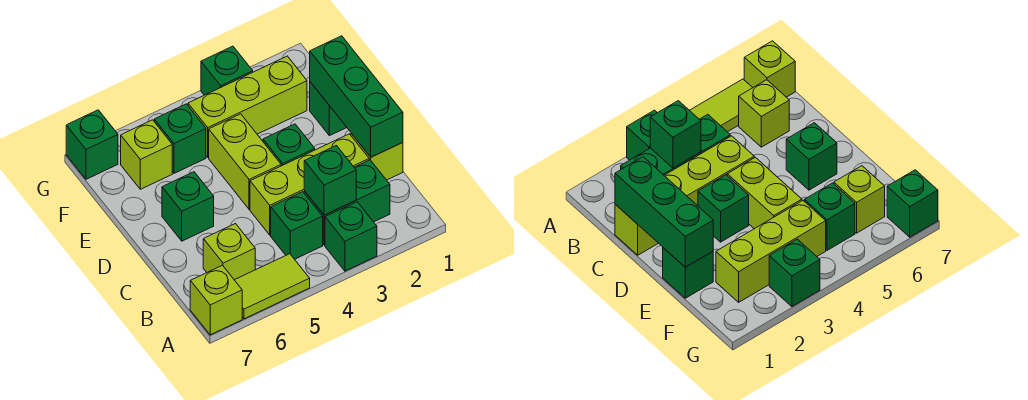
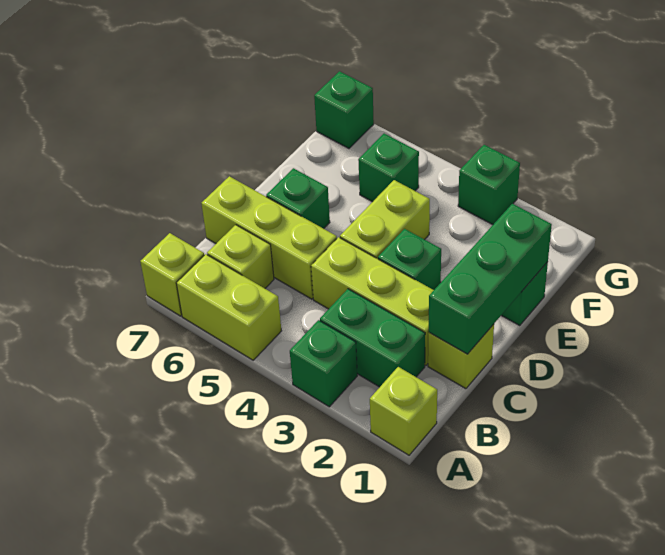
lime tile A5:A6 level 1 -> lime brick A5:A6 level 1
green brick B3 level 2 -> none
green brick B4 level 1 -> none
lime brick F2:F4 level 1 -> lime brick C5:C7 level 1
lime brick F6 level 1 -> lime brick A1 level 1

